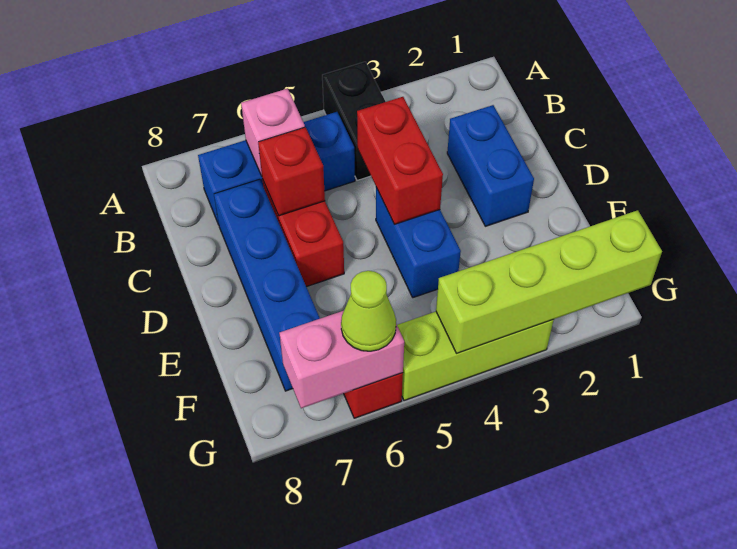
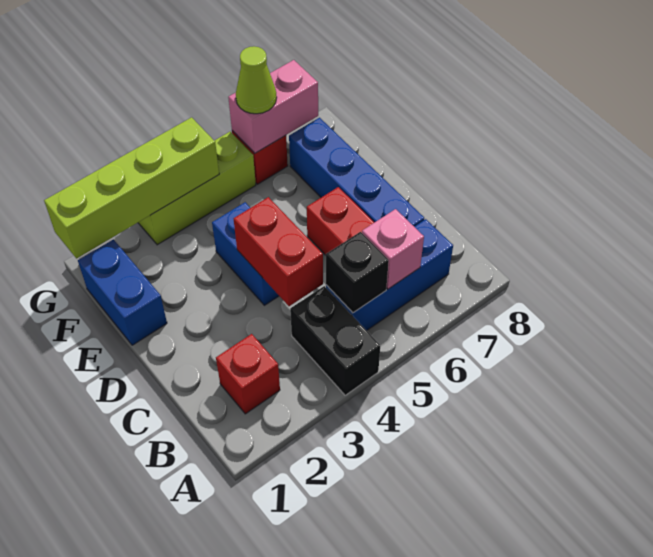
none -> black brick B5 level 2
blue brick C2:D2 level 1 -> blue brick E1:F1 level 1
red brick C6 level 2 -> red brick B2 level 1

